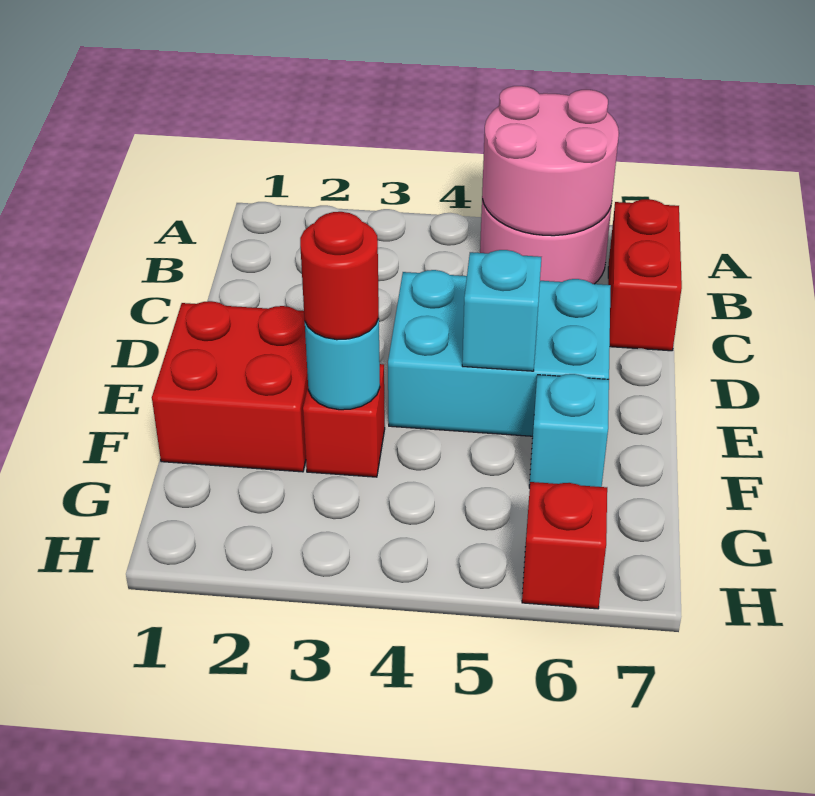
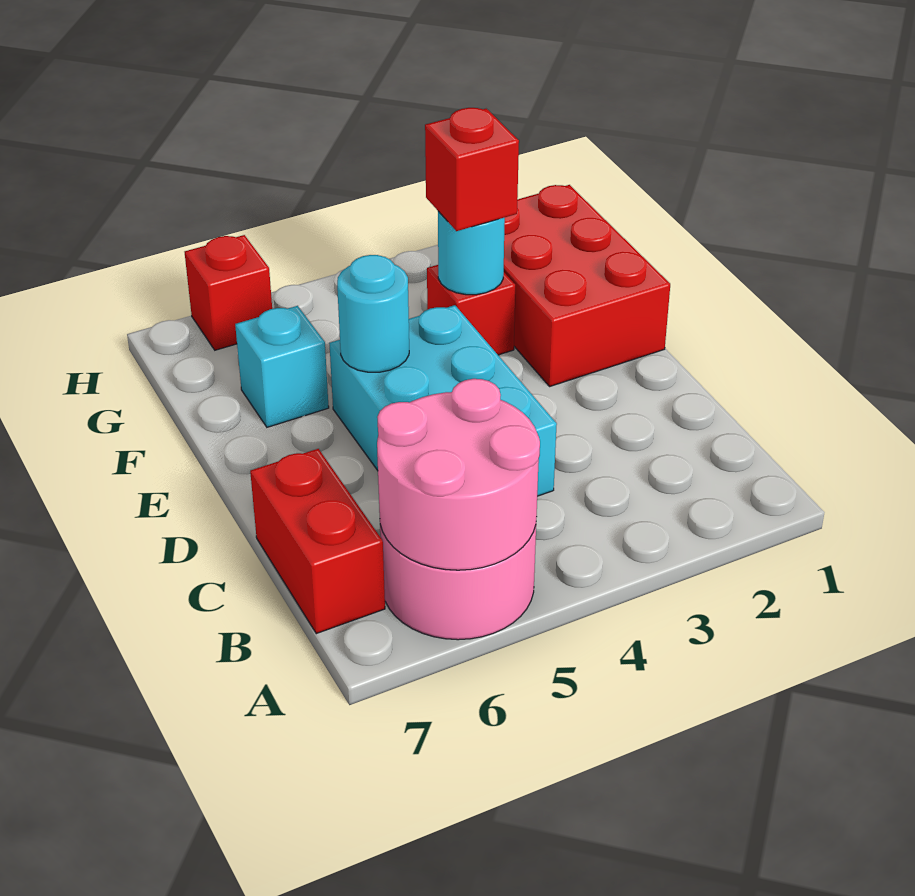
cyan brick D4:E6 level 1 -> cyan brick C4:E5 level 1
red brick E1:F2 level 1 -> red brick E1:G2 level 1
cyan brick E5 level 2 -> cyan round brick E5 level 2
red round brick F3 level 3 -> red brick F3 level 3

